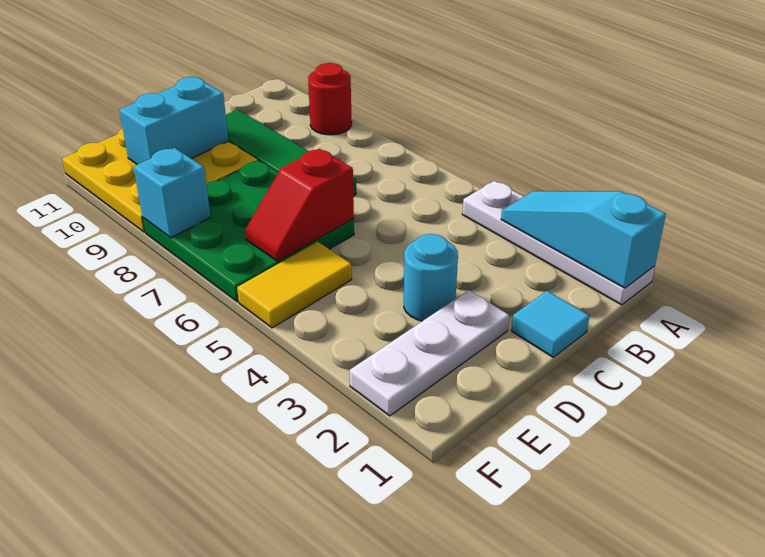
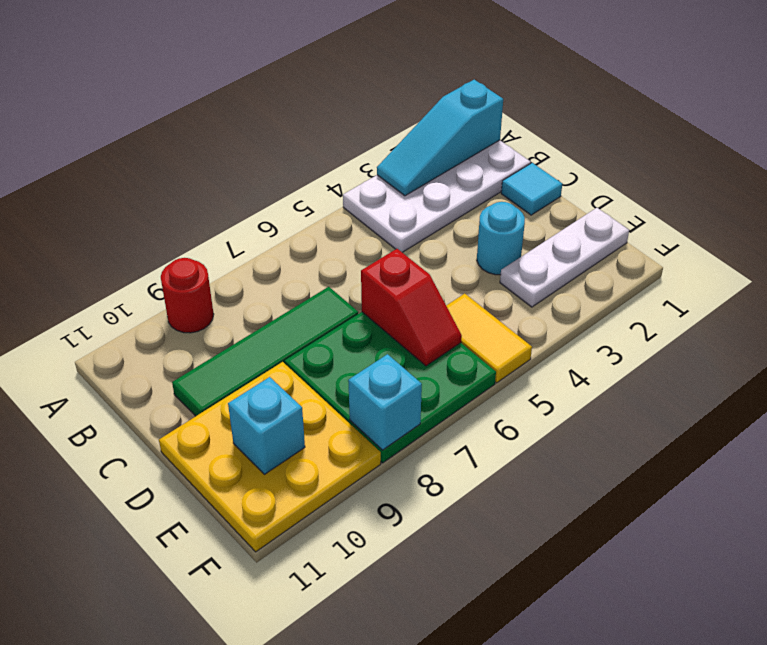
white plate A1:A4 level 1 -> white plate A1:B4 level 1
white plate D2:F2 level 1 -> white plate E1:E3 level 1
cyan brick D10:E10 level 2 -> cyan brick E10 level 2

